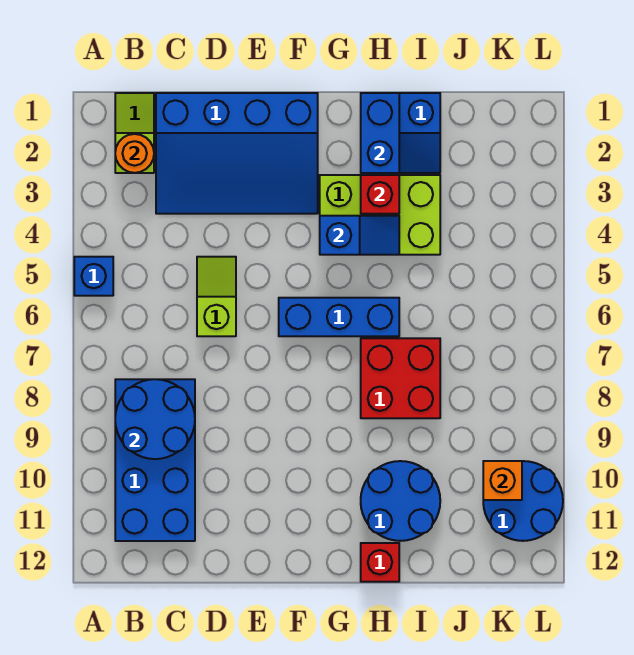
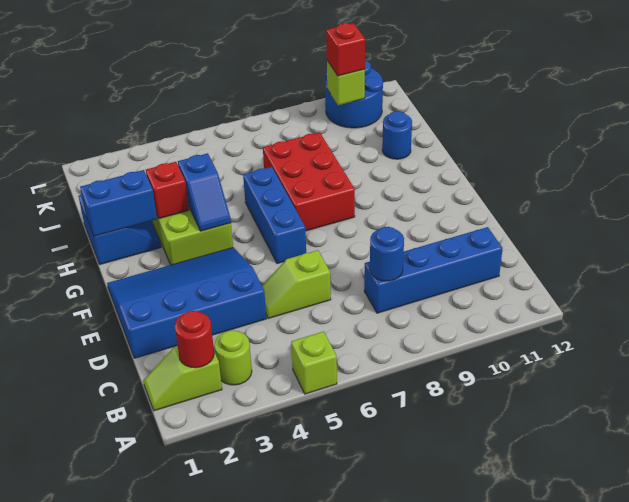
blue brick A5 level 1 -> lime brick A5 level 1
orange round brick B2 level 2 -> red round brick B2 level 2
none -> lime round brick B3 level 1
blue brick B8:C11 level 1 -> blue brick C8:C11 level 1
blue round brick B8:C9 level 2 -> blue round brick C8 level 2
blue slope C1:F3 level 1 top 1 -> blue slope D1:F4 level 1 top D
blue slope G4:H4 level 2 top G -> blue slope G4:H4 level 2 top H
red brick H7:I8 level 1 -> red brick G7:I8 level 1
blue round brick H10:I11 level 1 -> blue round brick I11 level 1
red brick H12 level 1 -> red brick K10 level 3
orange brick K10 level 2 -> lime brick K10 level 2

